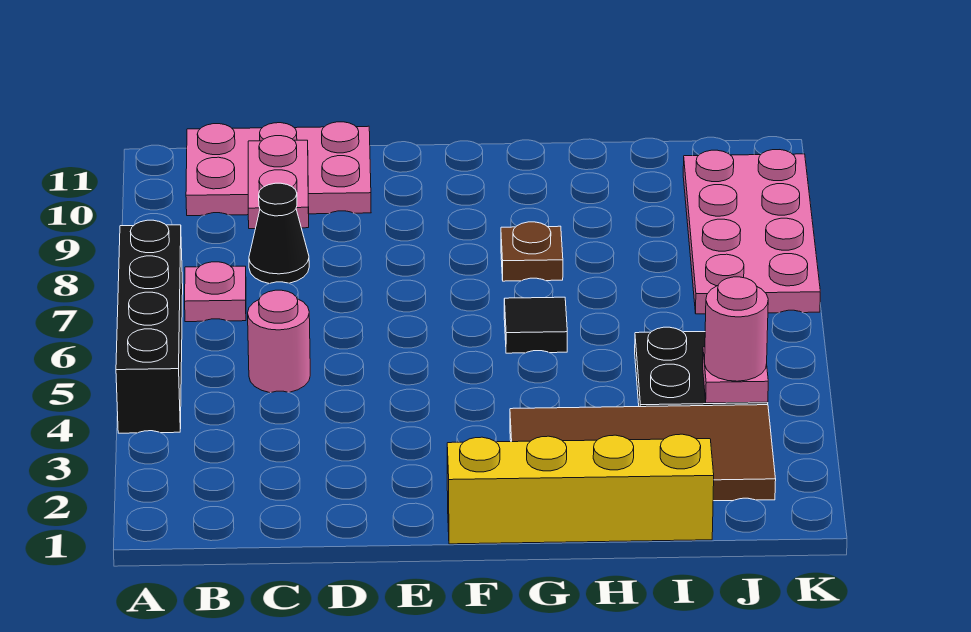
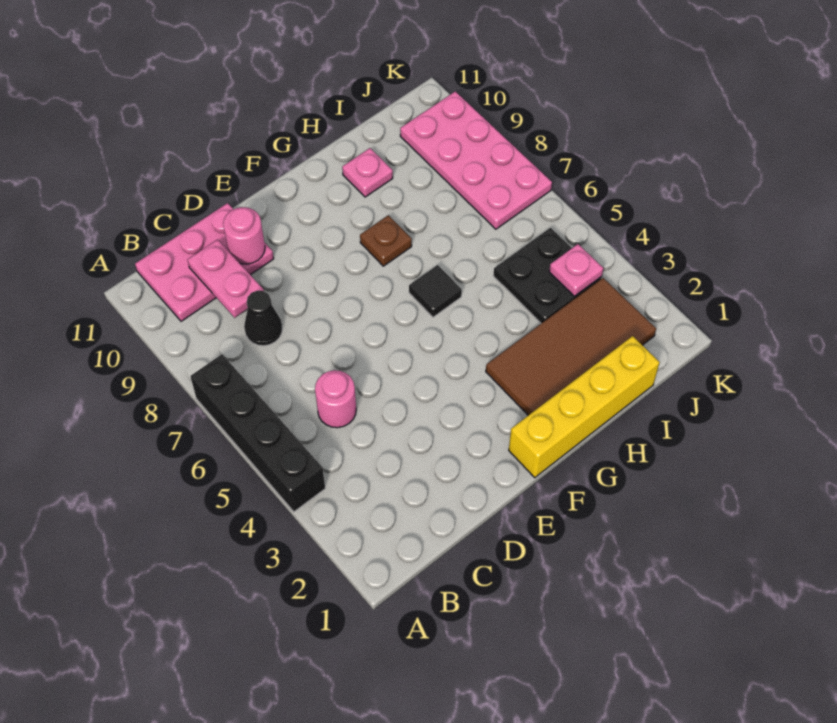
pink plate B7 level 1 -> pink plate H10 level 1
pink round brick J4 level 3 -> pink round brick D10 level 2

